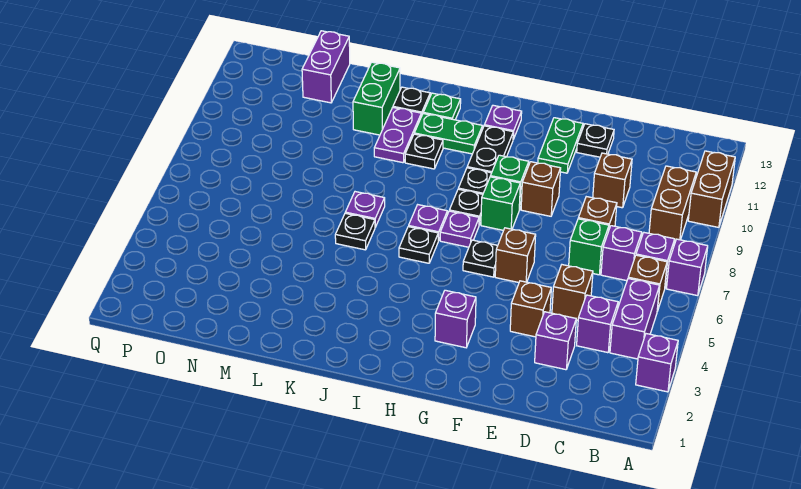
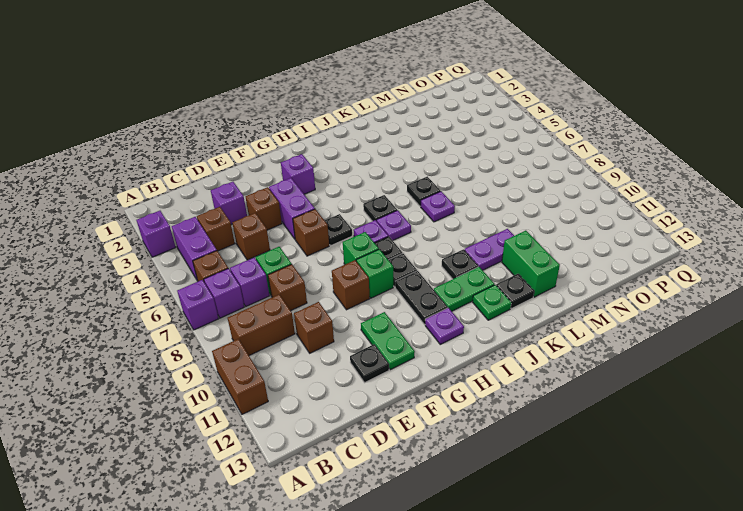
brown brick B9:B10 level 1 -> brown brick B9:C9 level 1
purple brick C4 level 1 -> brown brick C4 level 1
purple plate K10:K11 level 1 -> purple plate K10:L10 level 1
purple brick N12:N13 level 1 -> purple brick F4:F5 level 1

